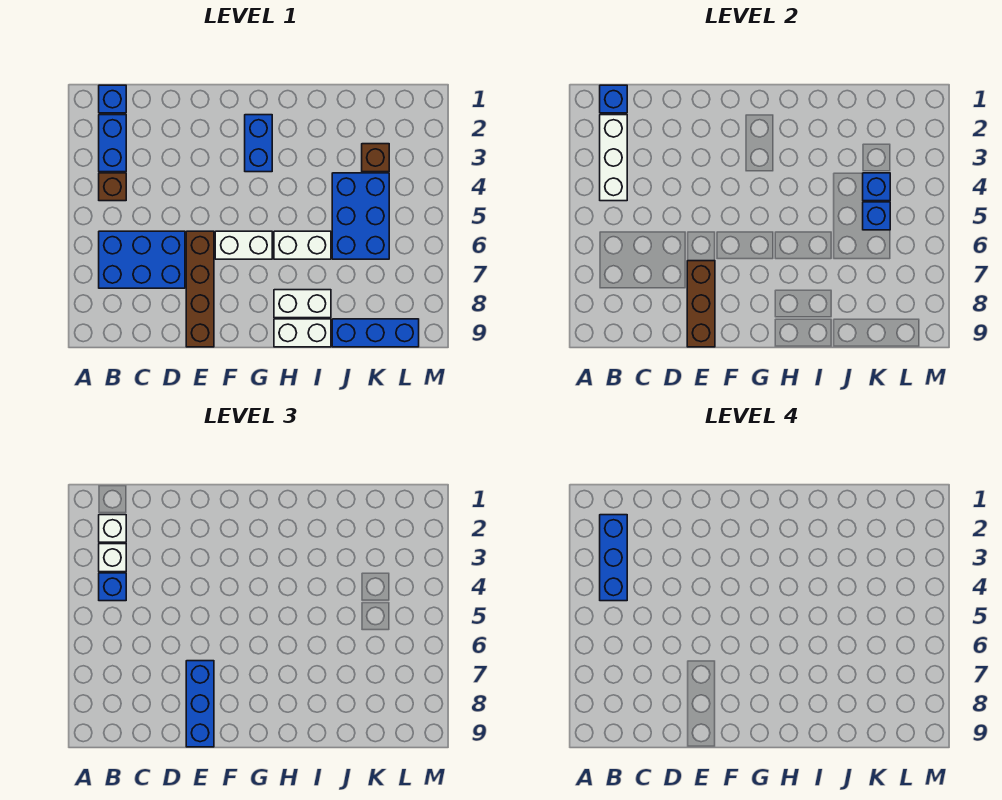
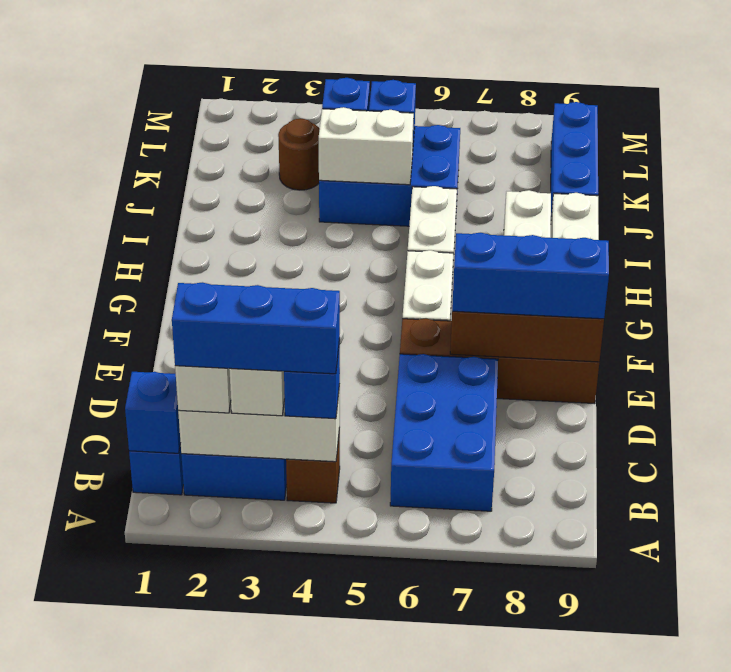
blue brick G2:G3 level 1 -> none
none -> white brick J4:J5 level 2
brown brick K3 level 1 -> brown round brick K3 level 1

